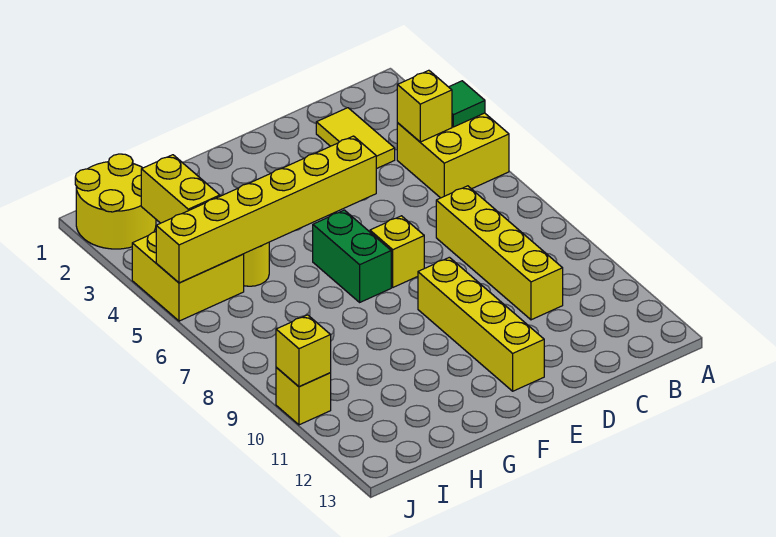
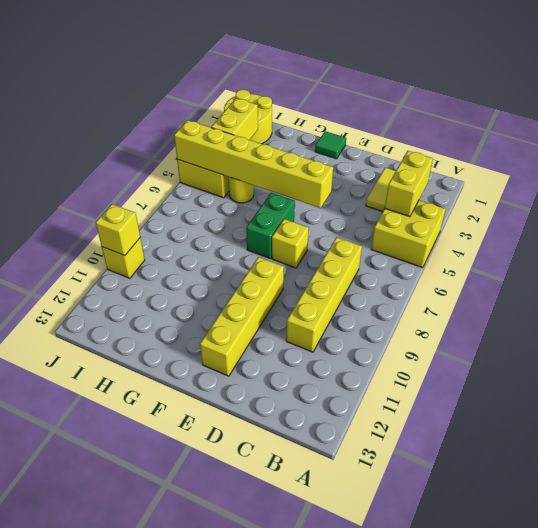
green tile A4 level 2 -> green tile F1 level 1
yellow brick B4 level 2 -> yellow brick B3:B4 level 2

